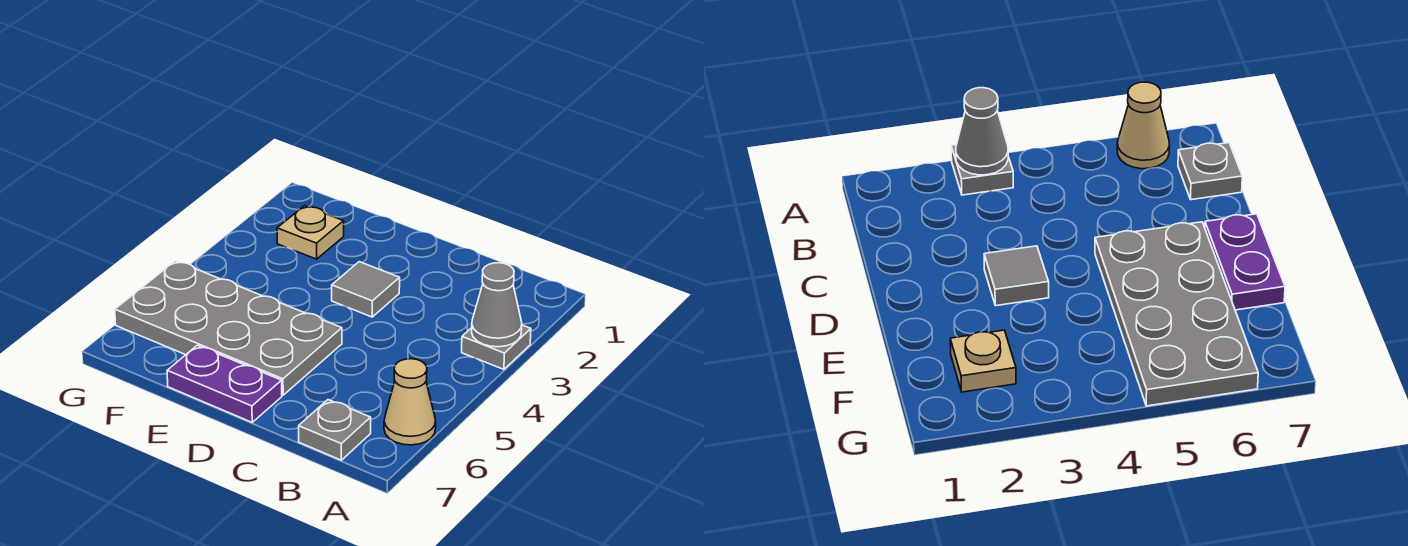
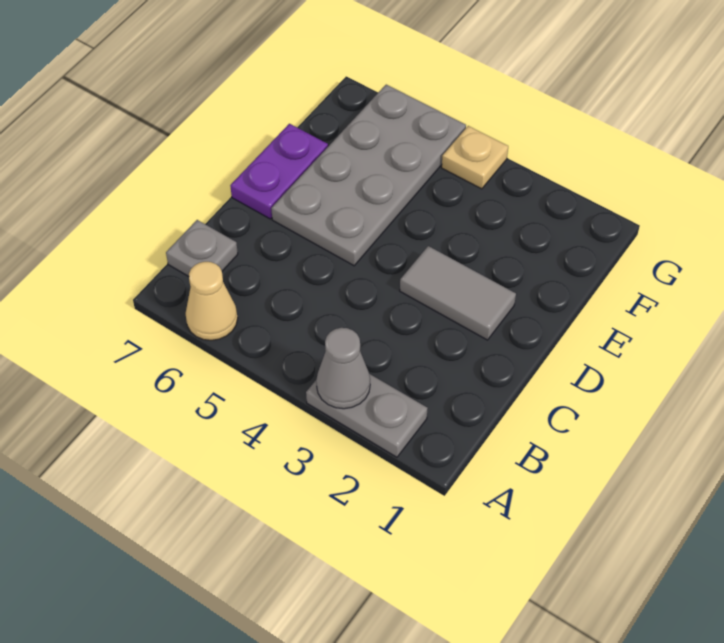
grey plate A3 level 1 -> grey plate A2:A3 level 1
grey tile D3 level 1 -> grey tile D2:D3 level 1
tan plate F2 level 1 -> tan plate G4 level 1

